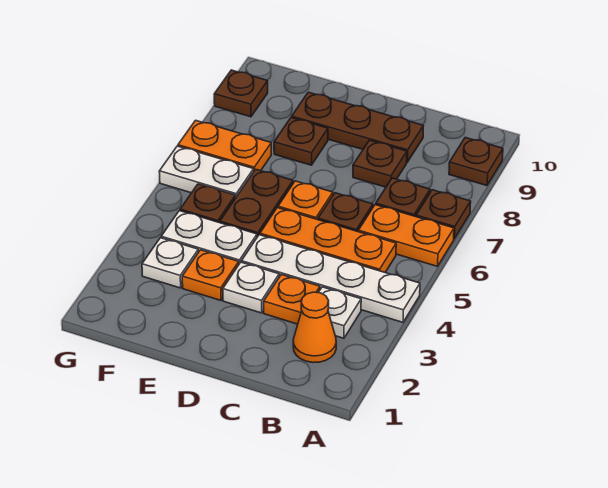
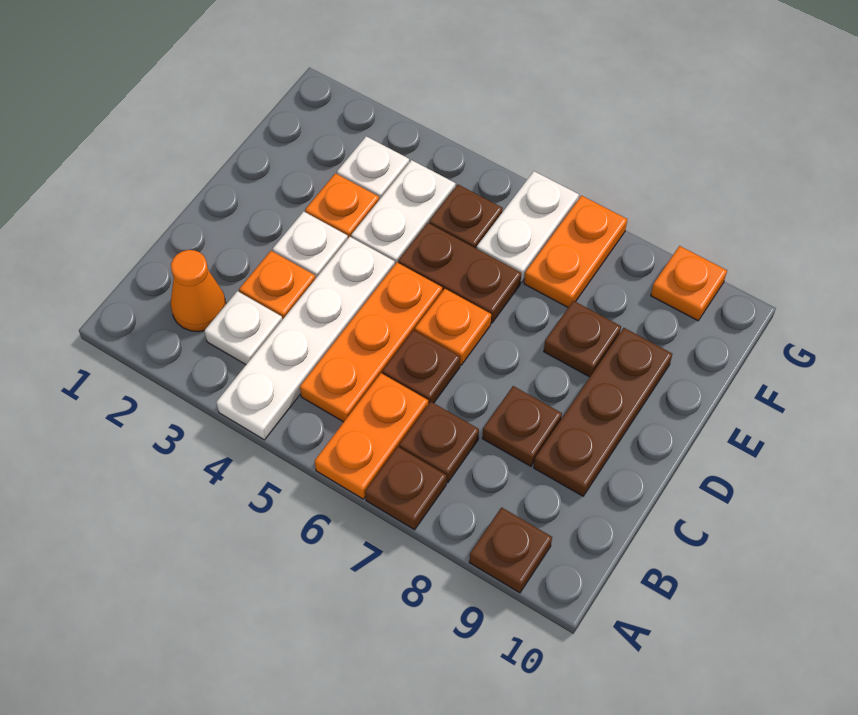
brown plate G9 level 1 -> orange plate G9 level 1

